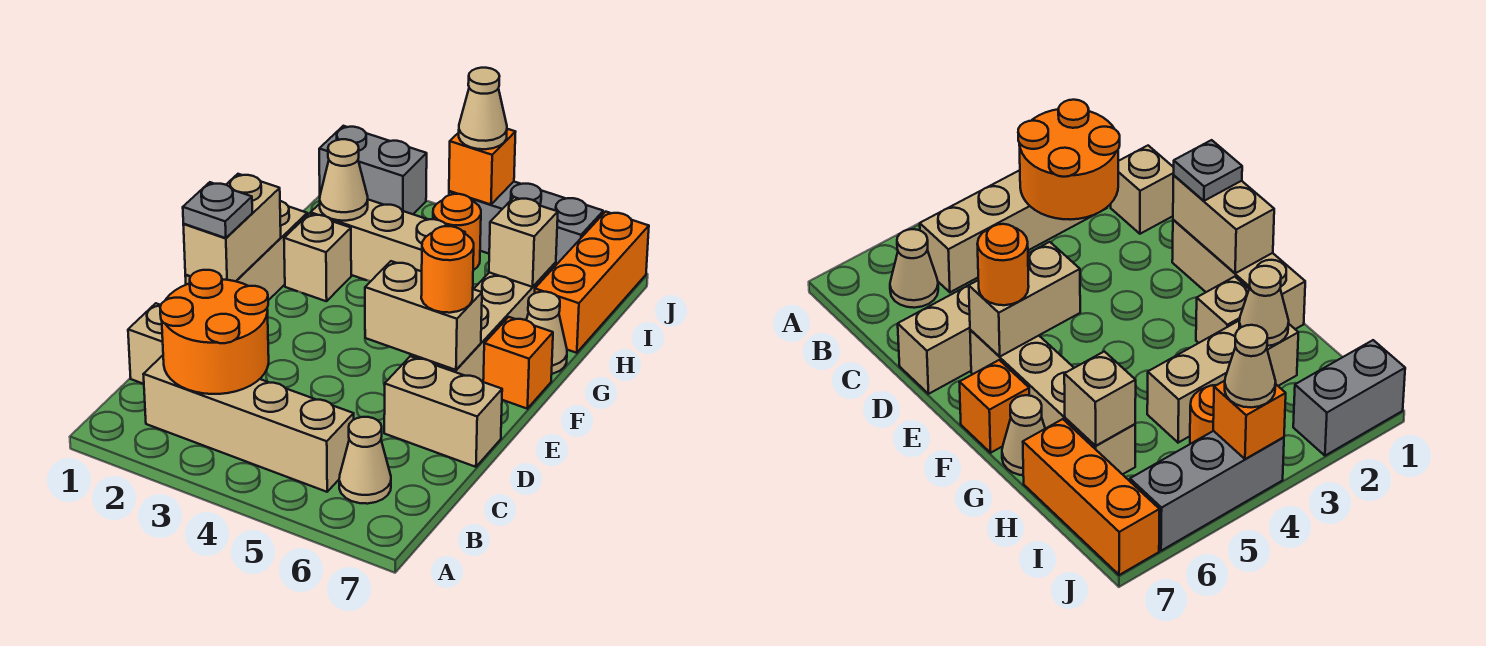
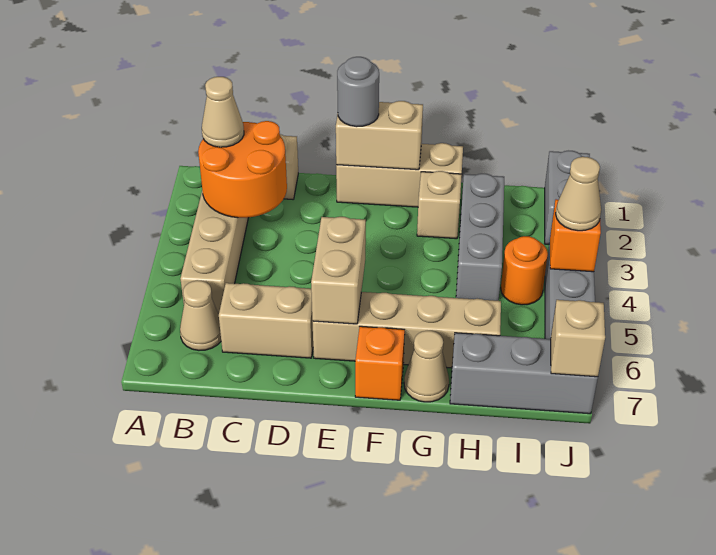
tan brick D6:D7 level 1 -> tan brick C6:D6 level 1
grey plate E1 level 3 -> grey round brick E1 level 3
orange round brick E6 level 3 -> none
tan brick H2:H4 level 1 -> grey brick H2:H4 level 1
tan cone H2 level 2 -> tan cone B2 level 3
tan brick H6 level 2 -> tan brick J7 level 2
orange brick H7:J7 level 1 -> grey brick H7:J7 level 1

